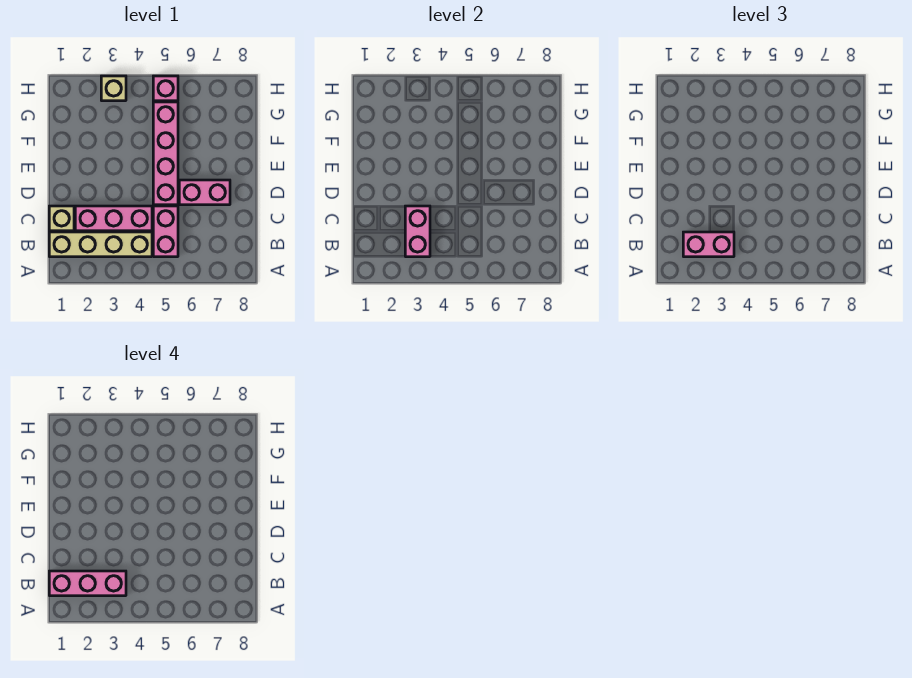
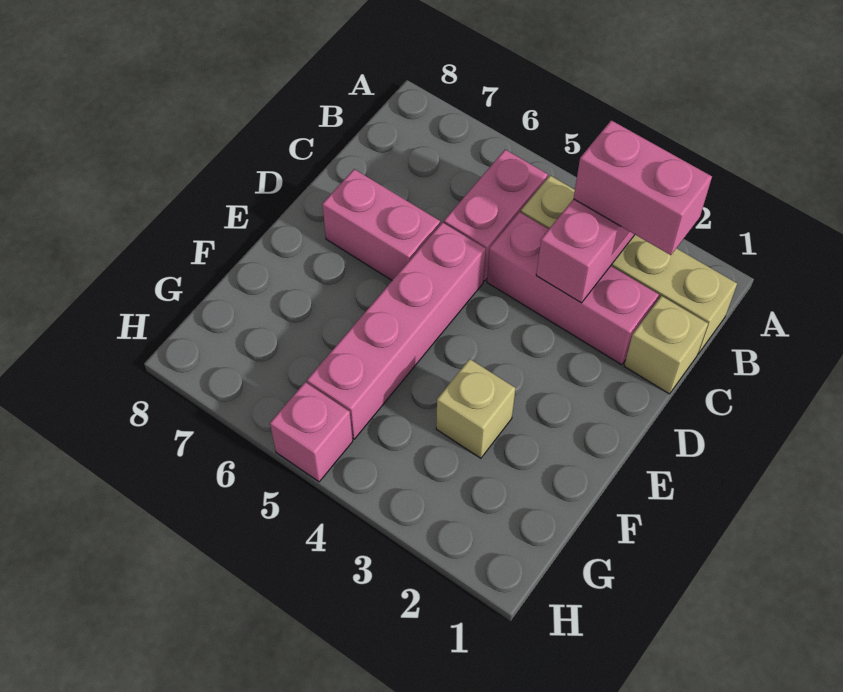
pink brick B1:B3 level 4 -> none
tan brick H3 level 1 -> tan brick F3 level 1

